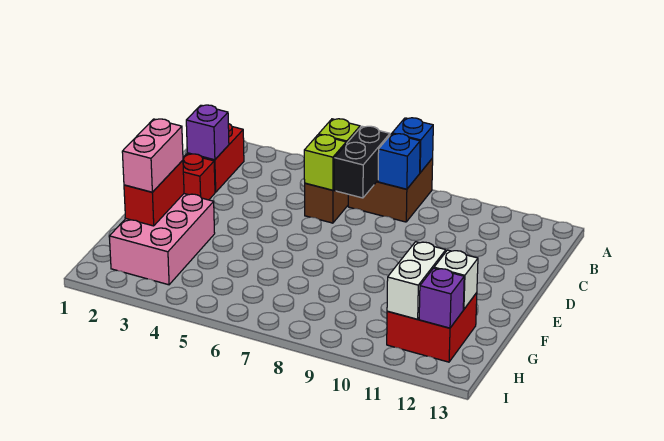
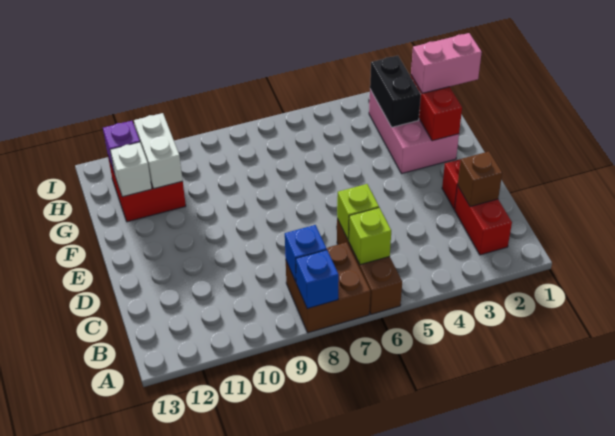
black brick B7:C7 level 2 -> black brick G3:H3 level 2
purple brick C2 level 2 -> brown brick C2 level 2
pink brick F2:G2 level 3 -> pink brick G1:G2 level 3

